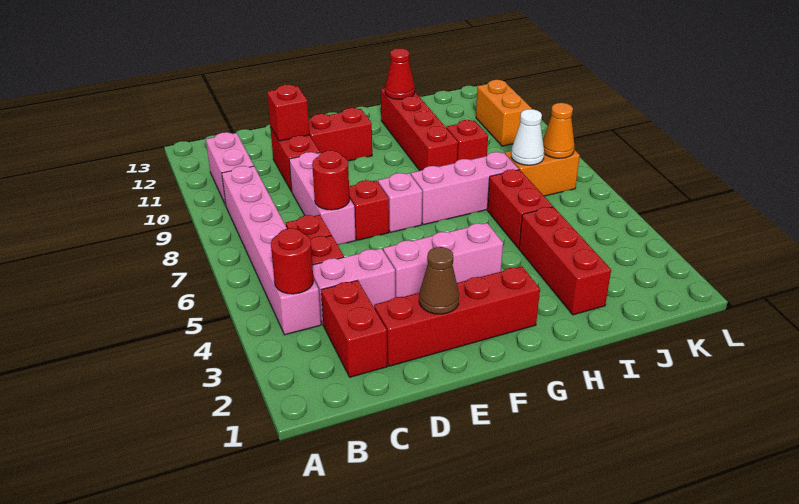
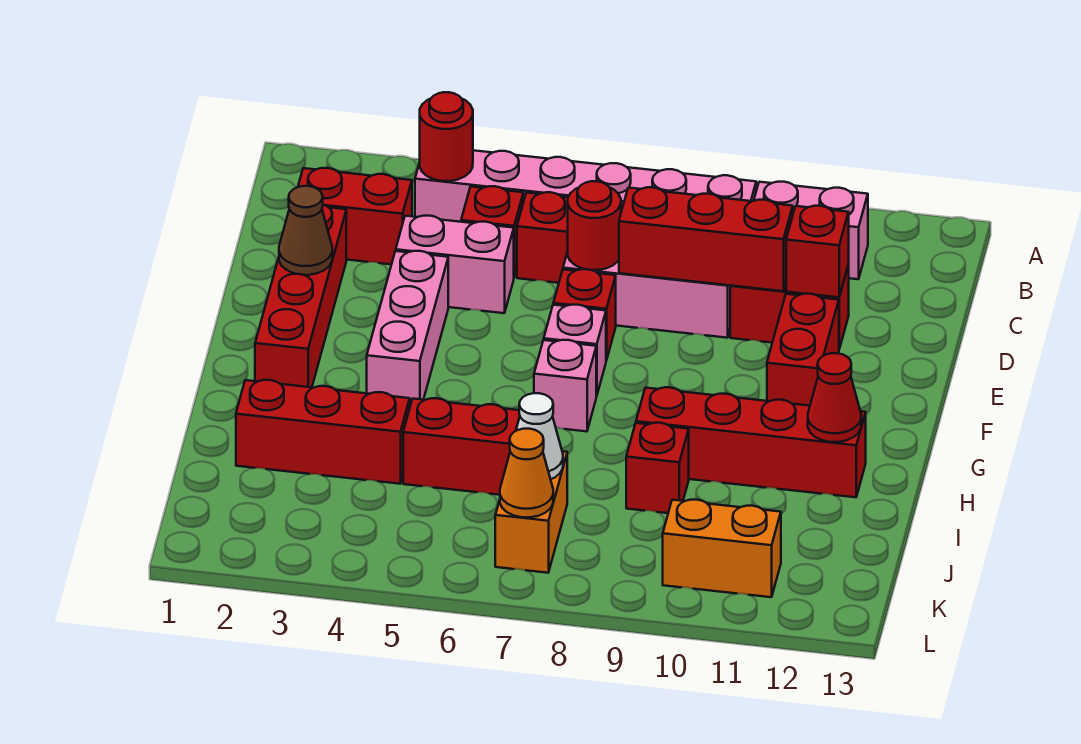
pink brick C4:D4 level 1 -> pink brick D4:D5 level 1
none -> red brick D8:D10 level 2
pink brick G7:I7 level 1 -> pink brick G7 level 1

